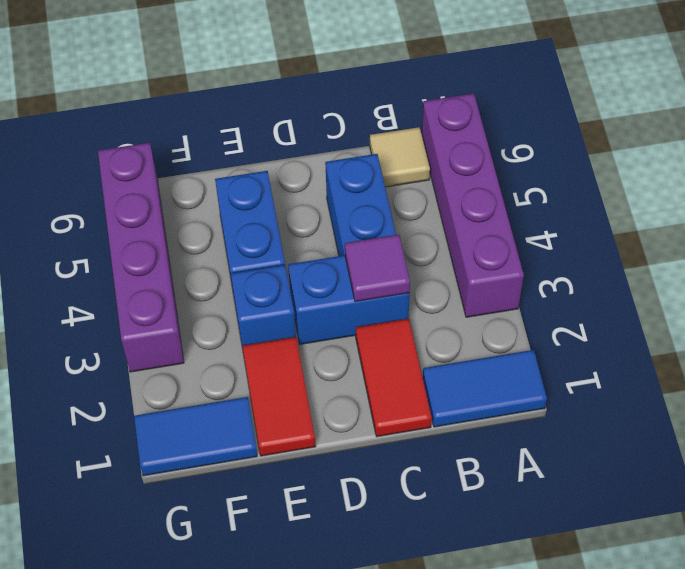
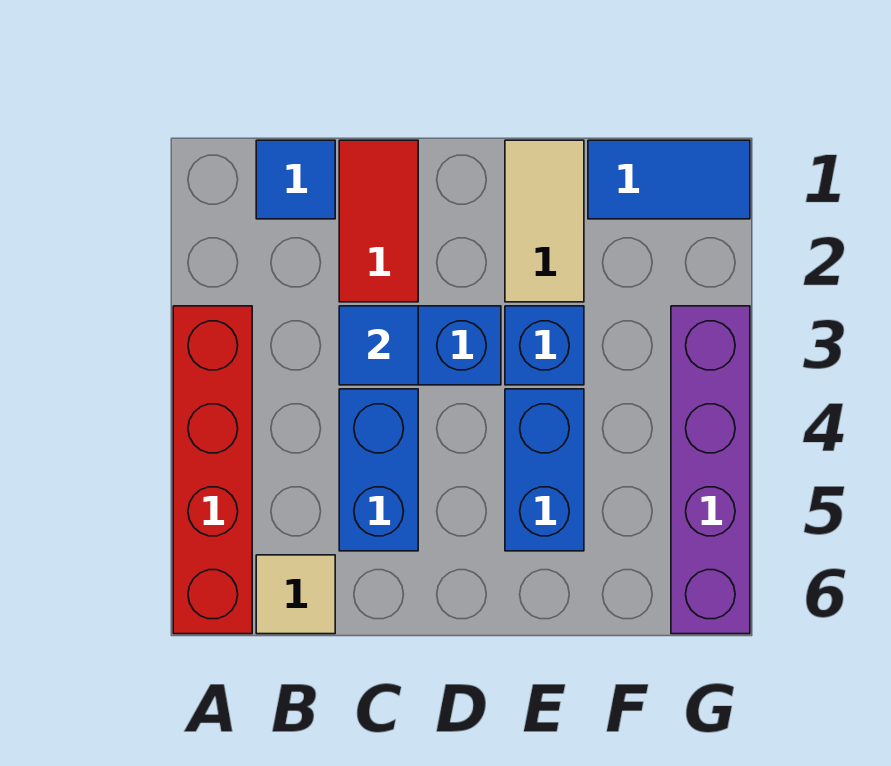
blue tile A1:B1 level 1 -> blue tile B1 level 1
purple brick A3:A6 level 1 -> red brick A3:A6 level 1
purple tile C3 level 2 -> blue tile C3 level 2
red tile E1:E2 level 1 -> tan tile E1:E2 level 1

